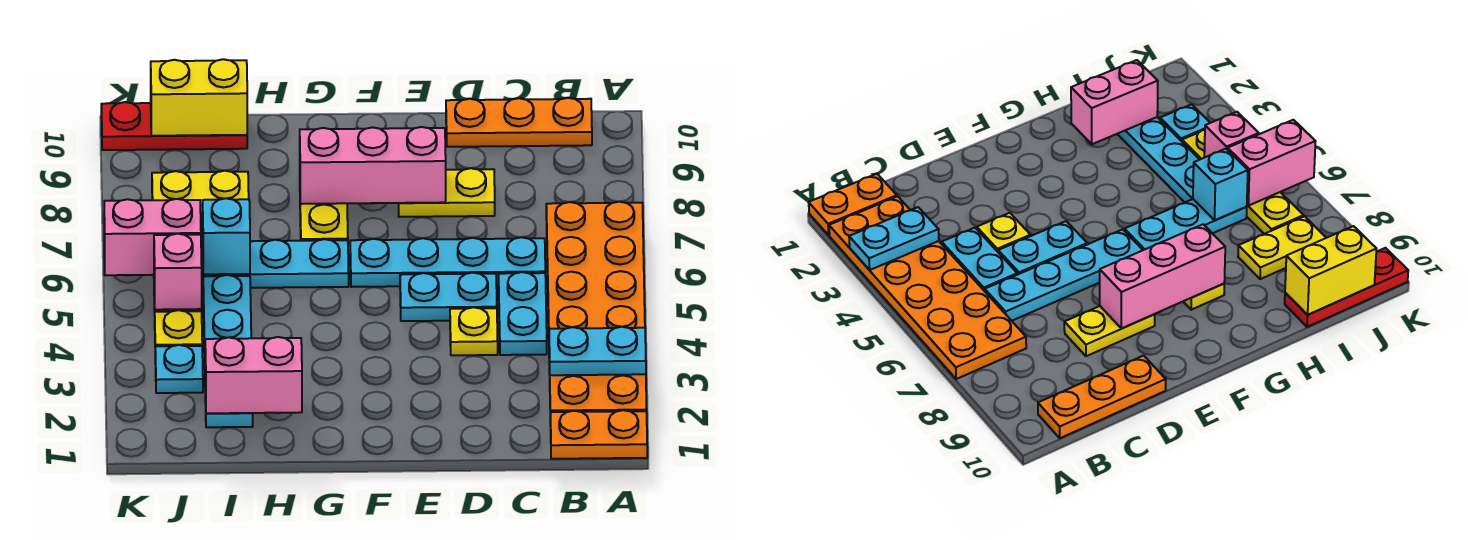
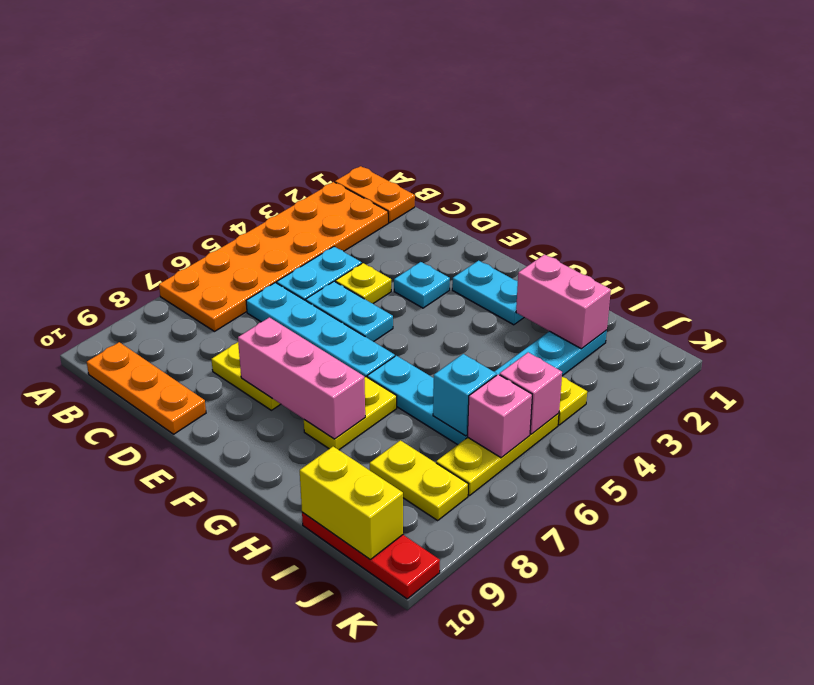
cyan plate A3:B3 level 2 -> cyan plate F2:G2 level 1
cyan plate J3 level 1 -> cyan plate E3 level 1
pink brick J6:K6 level 2 -> pink brick J6 level 2

